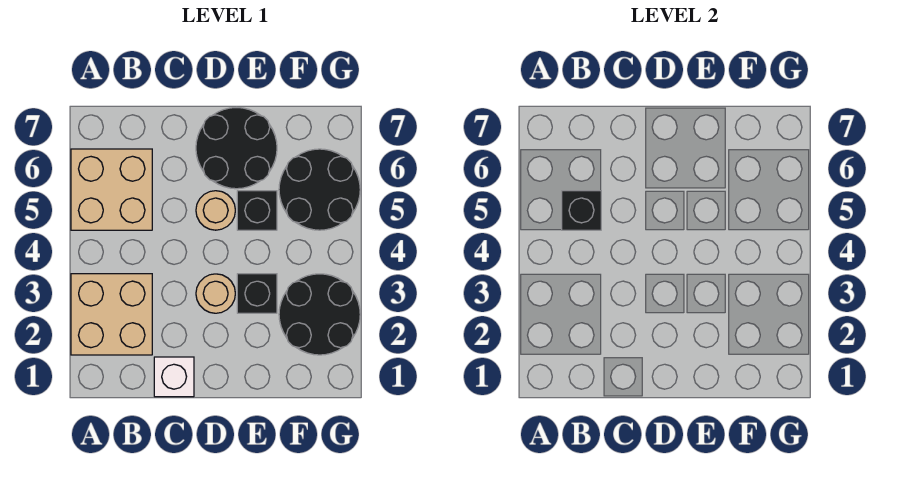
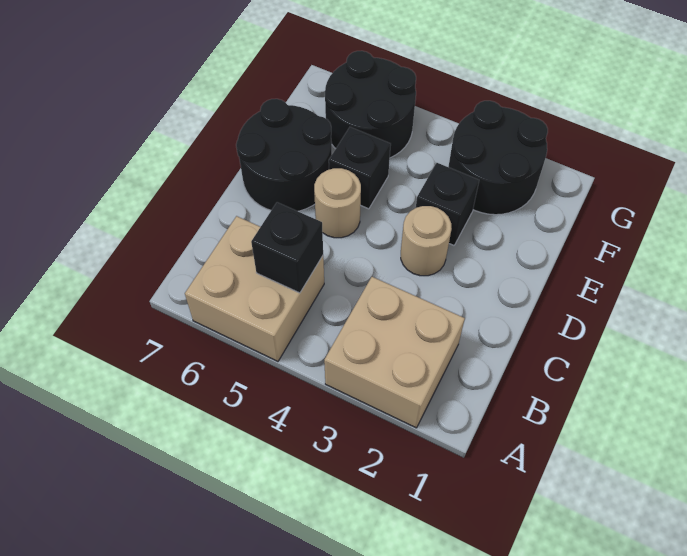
white brick C1 level 1 -> none

